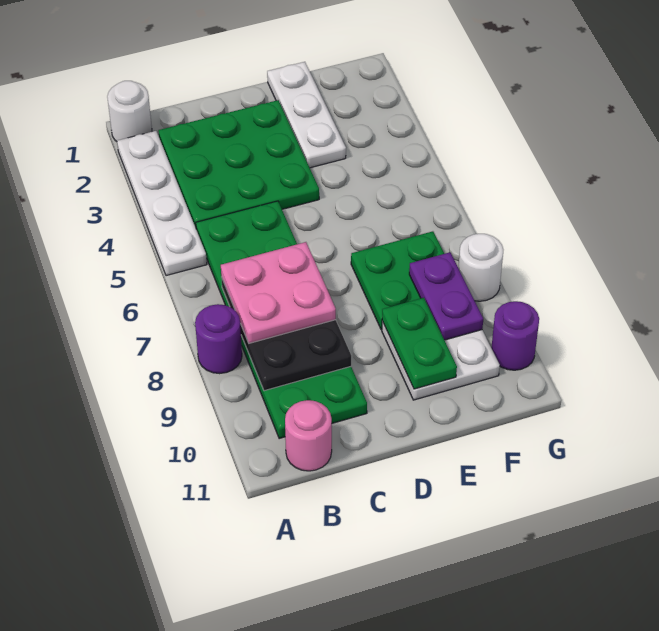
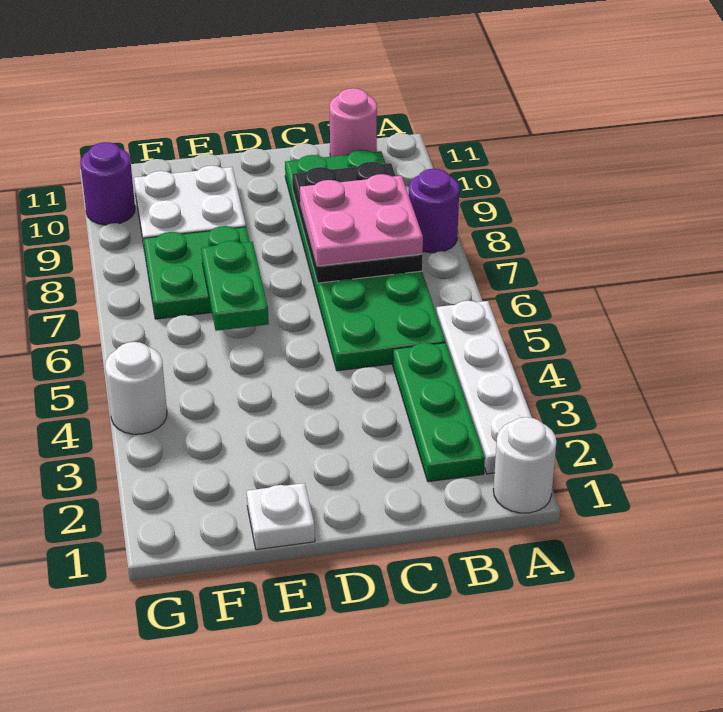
green plate B2:D4 level 1 -> green plate B2:B4 level 1
white plate E1:E3 level 1 -> white plate E1 level 1
green plate E9:E10 level 2 -> green plate E6:E7 level 2
purple plate F8:F9 level 2 -> none
white round brick G8 level 1 -> white round brick G4 level 1

